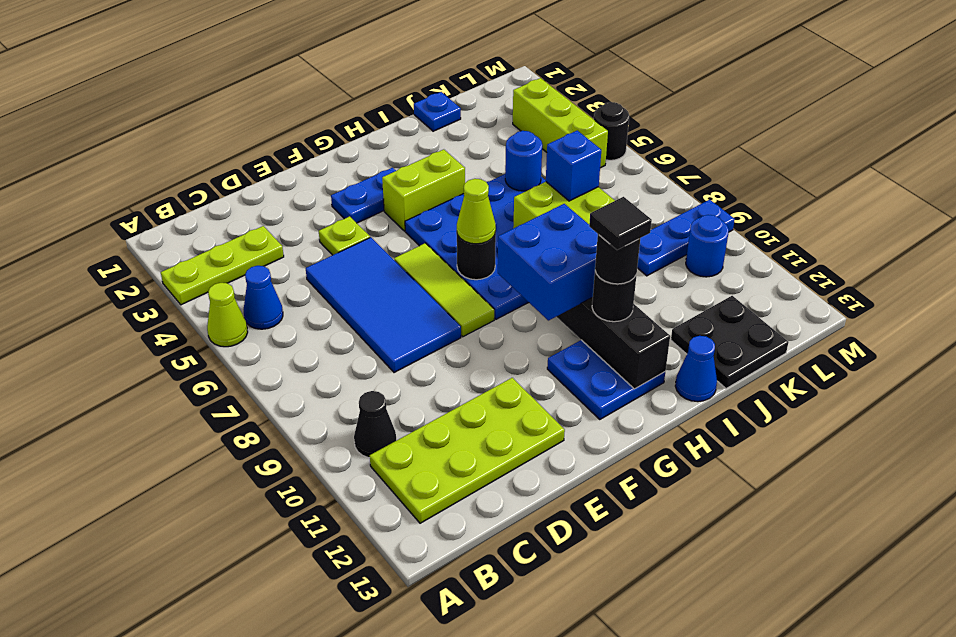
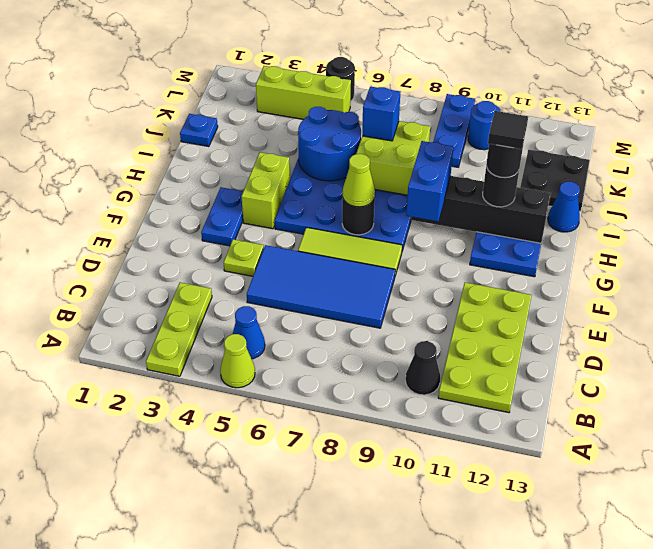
blue brick G9:H10 level 3 -> blue brick G9:H9 level 3
blue round brick J5 level 2 -> blue round brick I5:J6 level 2

